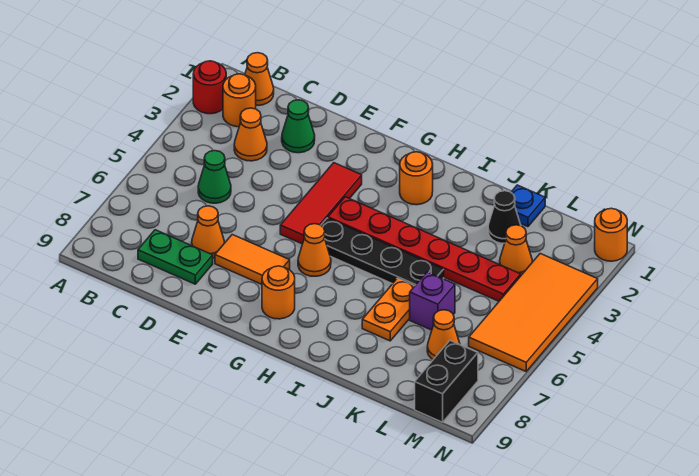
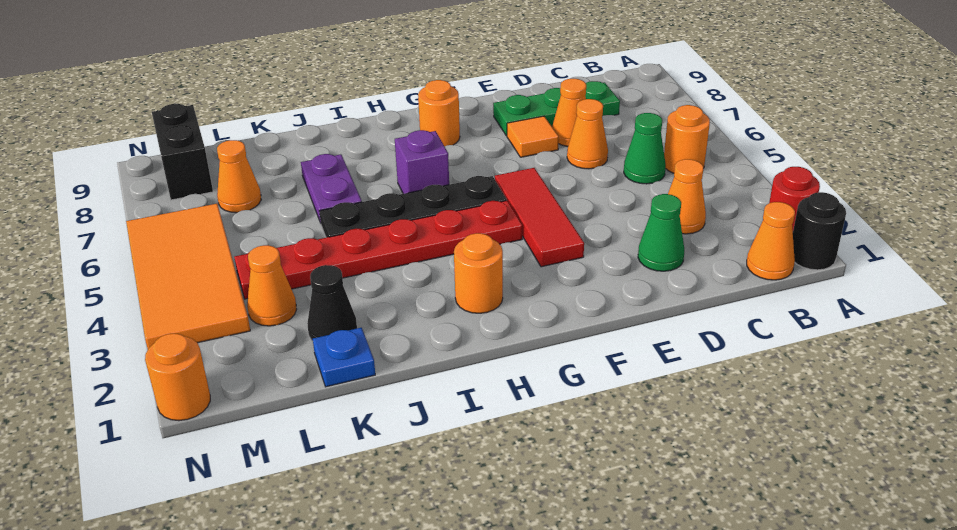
none -> black round brick A1 level 1
orange round brick B2 level 1 -> orange round brick B5 level 1
green plate C8:D8 level 1 -> green plate C8:E8 level 1
orange tile E7:F7 level 1 -> orange tile E7 level 1
orange cone G6 level 1 -> orange cone D6 level 1
orange plate J6:J7 level 1 -> purple plate J6:J7 level 1
purple brick K6 level 1 -> purple brick H6 level 1

